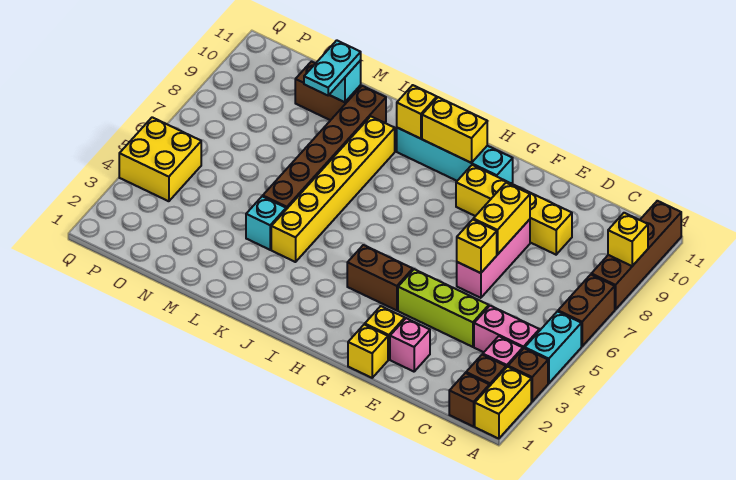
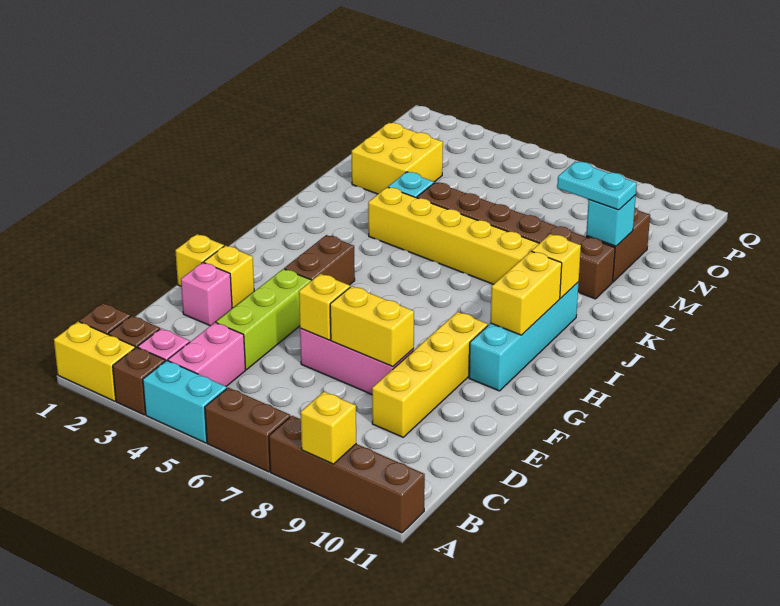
yellow brick P4:Q5 level 1 -> yellow brick M2:N3 level 1

